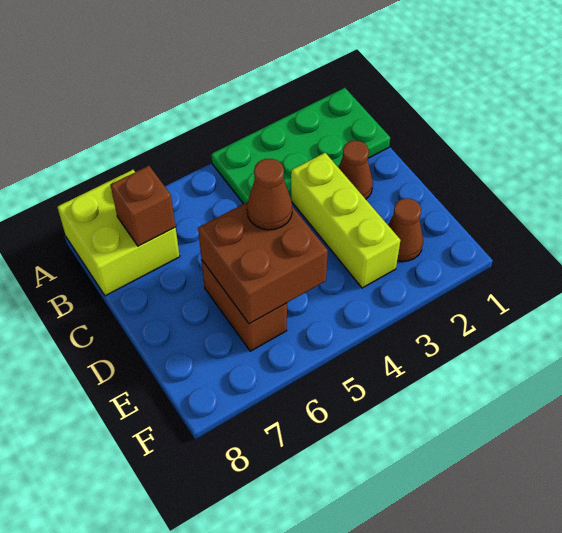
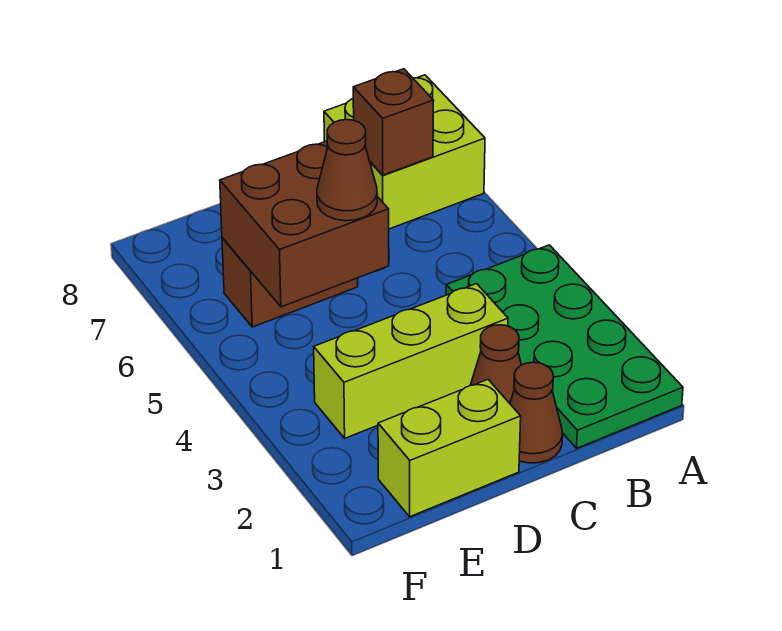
none -> lime brick D1:E1 level 1
brown cone E2 level 1 -> brown cone C1 level 1

